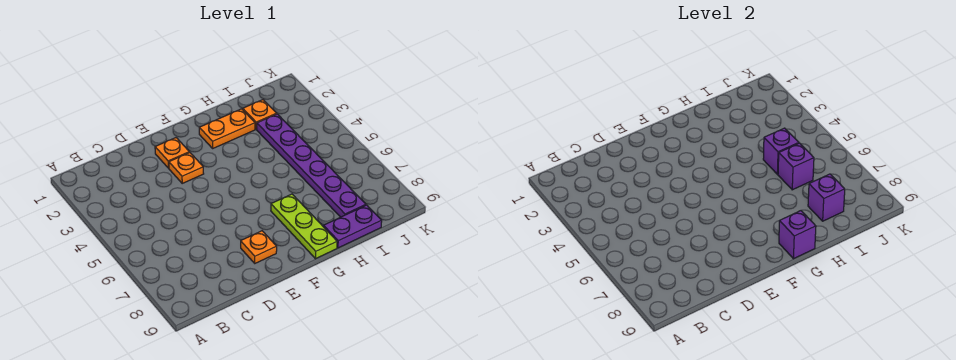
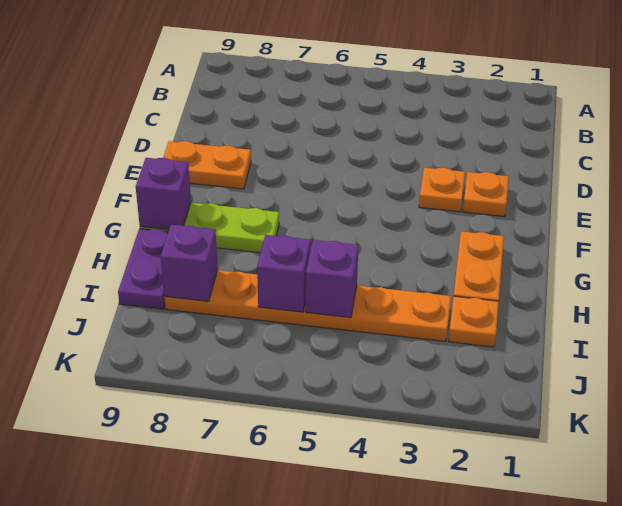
orange plate E8 level 1 -> orange plate E8:E9 level 1
purple plate I3:I8 level 1 -> orange plate I3:I8 level 1

